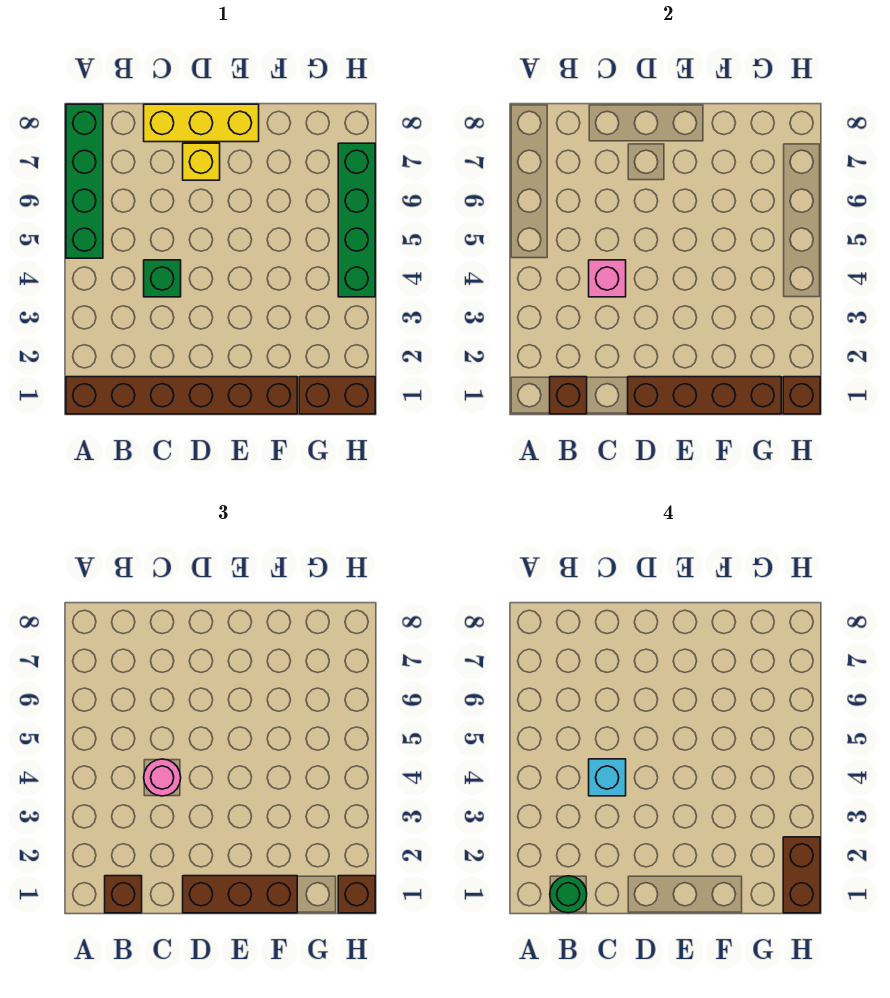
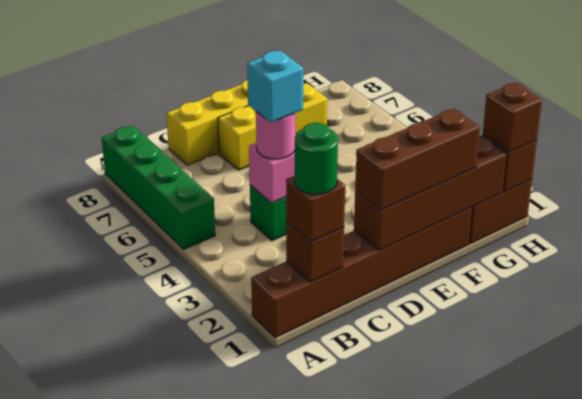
yellow brick D7 level 1 -> yellow brick D7:F7 level 1
brown brick H1:H2 level 4 -> none
green brick H4:H7 level 1 -> none

